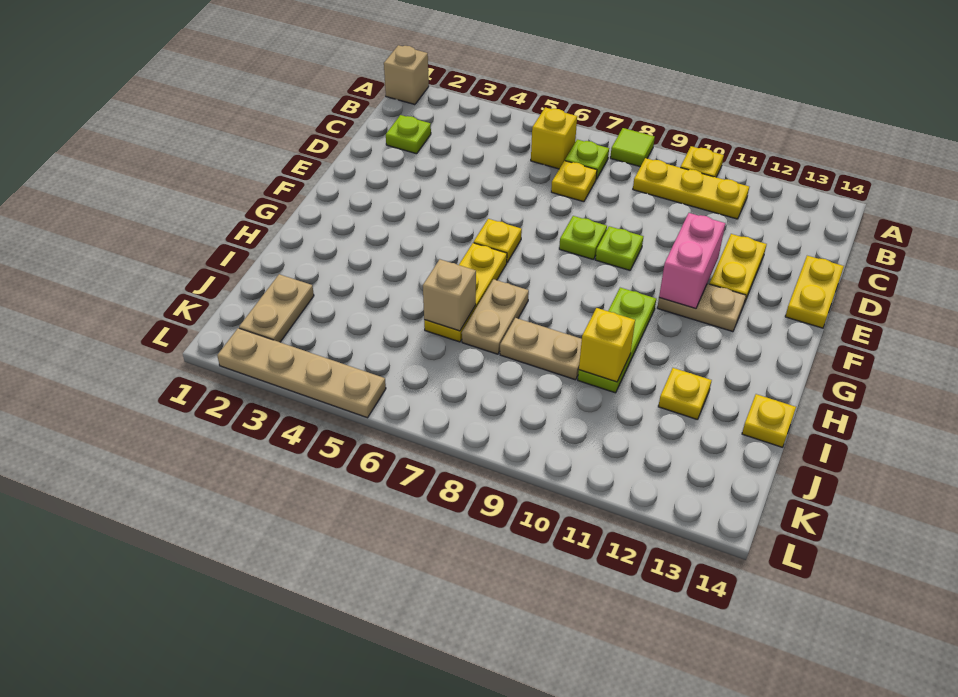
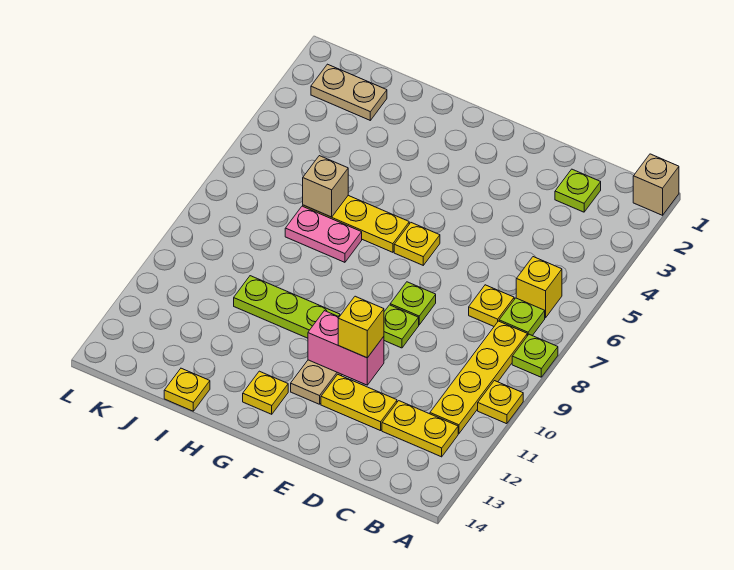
lime tile A8 level 1 -> lime plate A8 level 1
yellow plate B9:B11 level 1 -> yellow plate B8:B11 level 1
yellow plate D14:E14 level 1 -> yellow plate B12:C12 level 1
tan plate H7:I7 level 1 -> pink plate H7:I7 level 1
tan plate I8:I9 level 1 -> none
yellow brick I10 level 2 -> yellow brick E11 level 3
yellow plate I12 level 1 -> yellow plate G13 level 1
tan plate L2:L5 level 1 -> none

